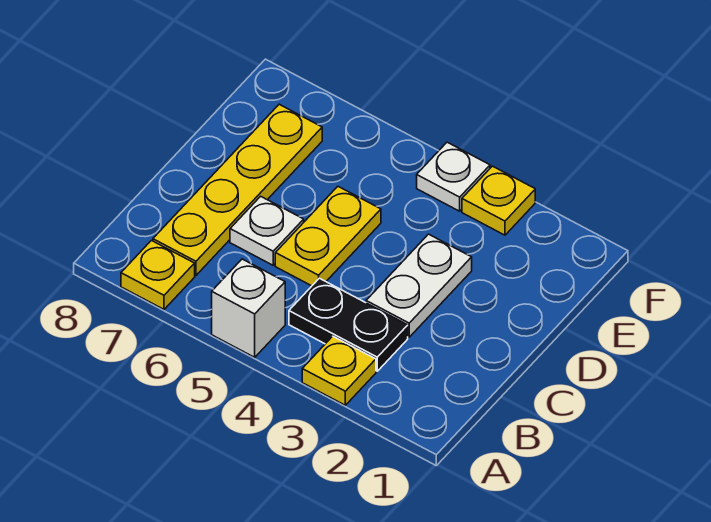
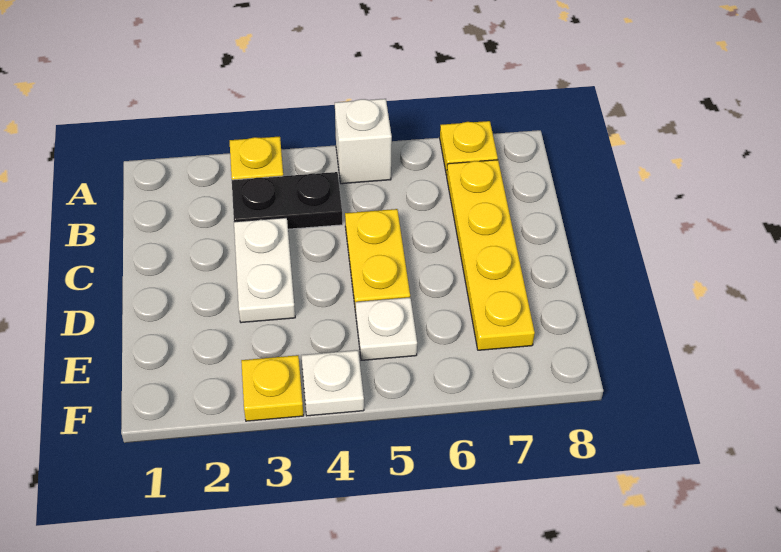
white plate C6 level 1 -> white plate E5 level 1

